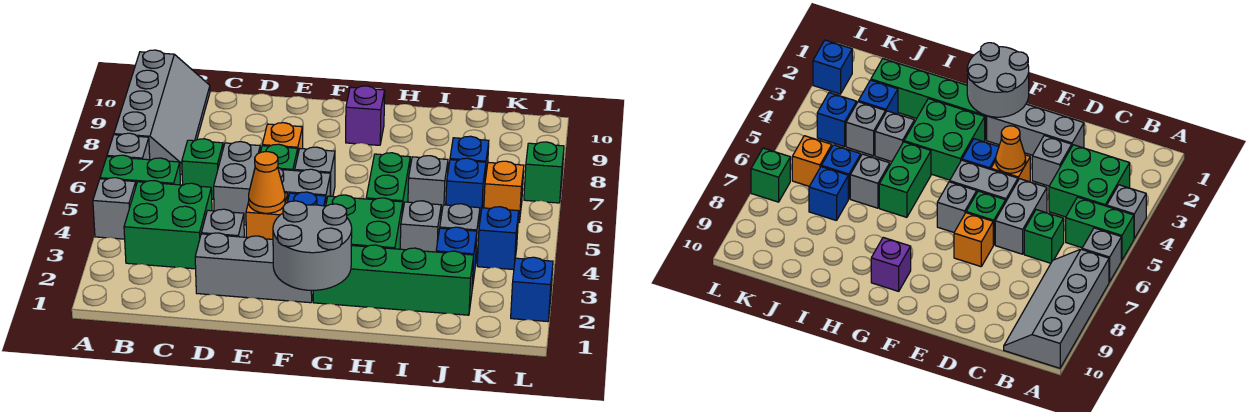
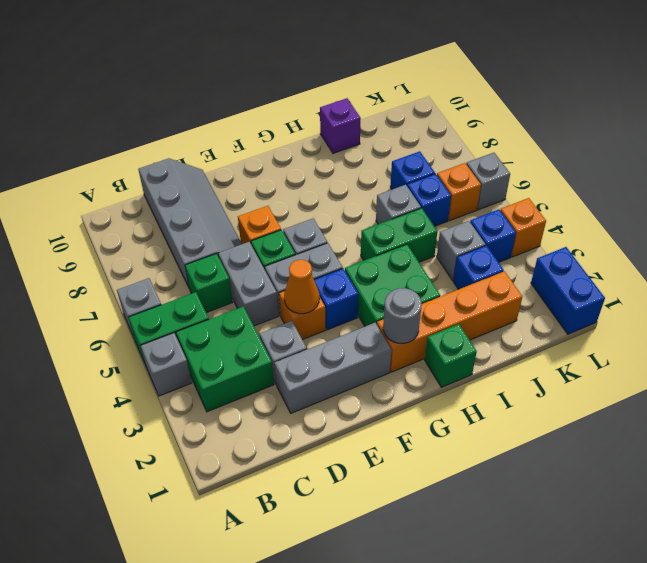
grey slope A7:B10 level 1 top A -> grey slope C7:D10 level 1 top C
grey round brick F1:G2 level 2 -> grey round brick G2 level 2
green brick G2:J2 level 1 -> orange brick G2:J2 level 1
purple brick G9 level 1 -> purple brick I10 level 1
green brick H5:H6 level 1 -> green brick H5:I5 level 1
grey brick I4 level 1 -> grey brick L6 level 1
blue brick L2 level 1 -> blue brick L1:L2 level 1
none -> orange brick L4 level 1
green brick L7 level 1 -> green brick H1 level 1

